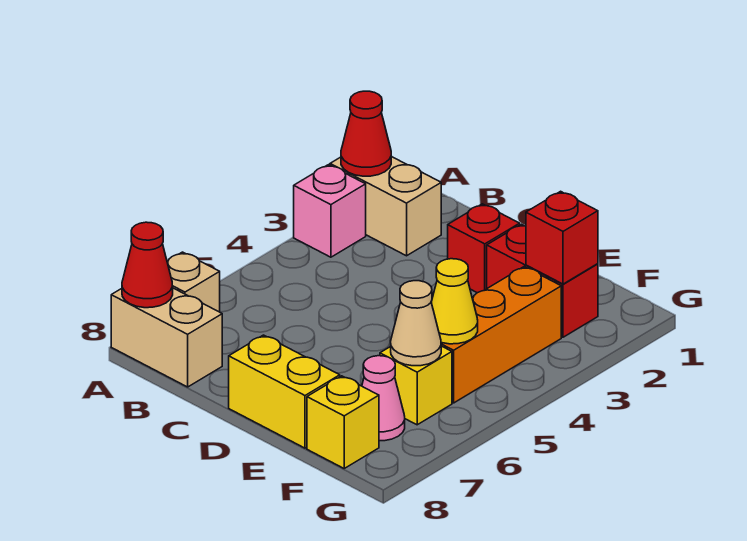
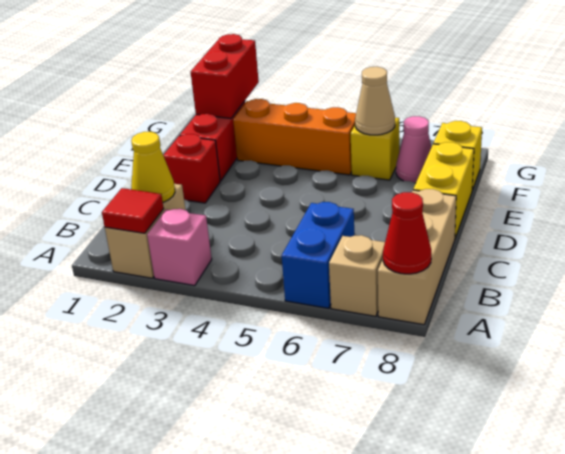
red cone A2 level 2 -> red tile A2 level 2
none -> blue brick A6:B6 level 1
tan brick A8:B8 level 1 -> tan brick A8:C8 level 1
red brick F2 level 2 -> red brick F2:G2 level 2
yellow cone F5 level 2 -> yellow cone B2 level 2

